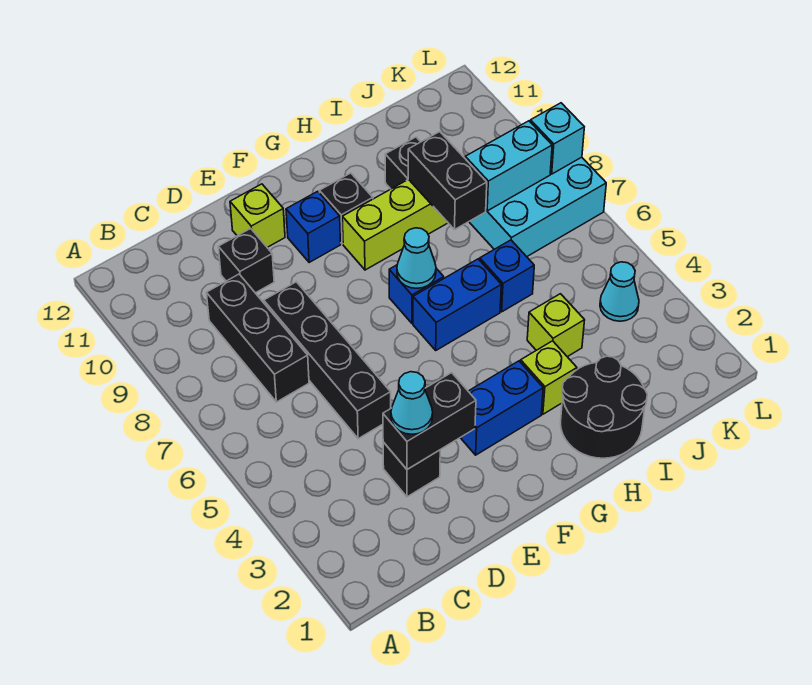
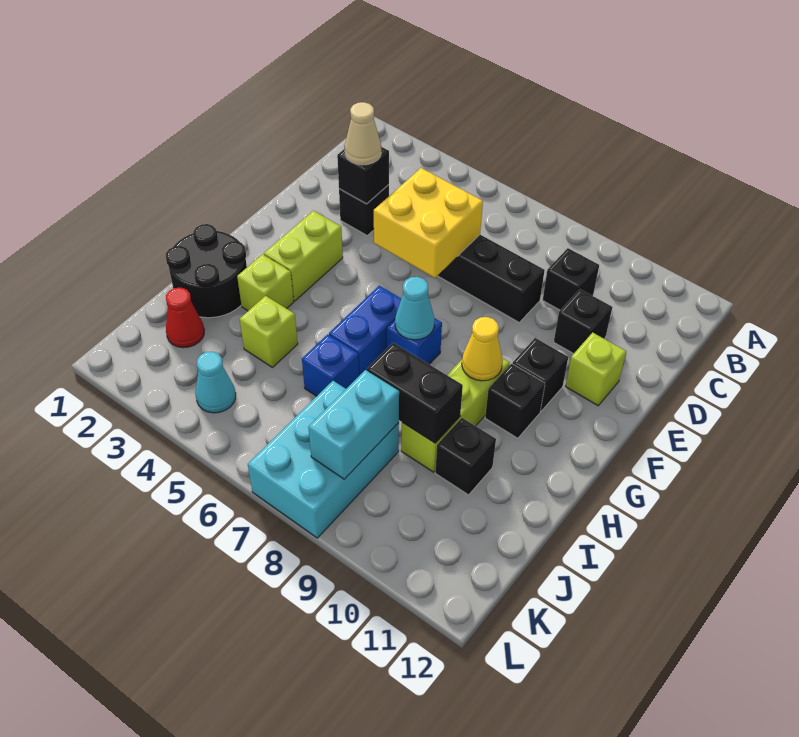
black brick C7:C9 level 1 -> black brick C9 level 1
black brick D3:E3 level 2 -> black brick D3 level 2
cyan cone D3 level 3 -> tan cone D3 level 3
none -> yellow brick D5:E6 level 2
blue brick F3:G3 level 1 -> lime brick F3:G3 level 1
blue brick F10 level 1 -> black brick F10 level 1
none -> yellow cone G9 level 2
none -> red cone J2 level 1
cyan brick L8 level 2 -> none

